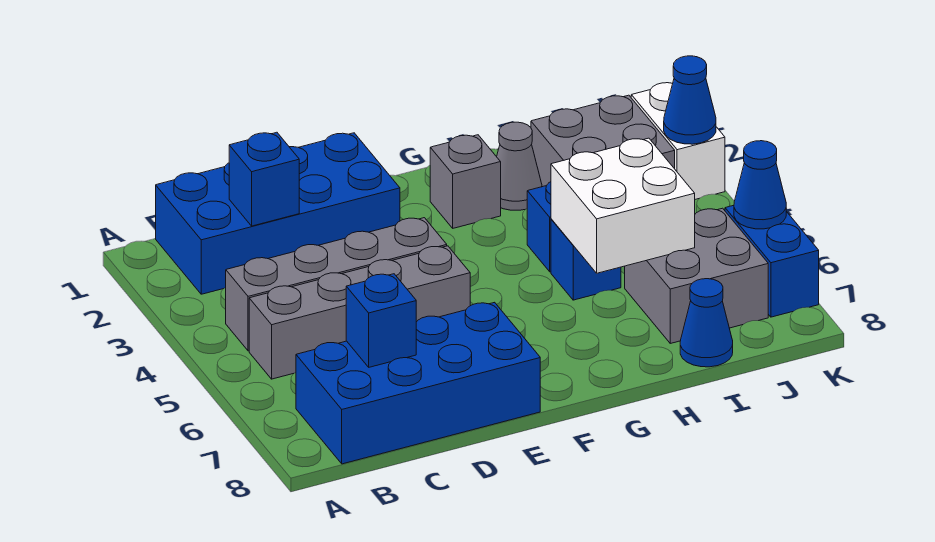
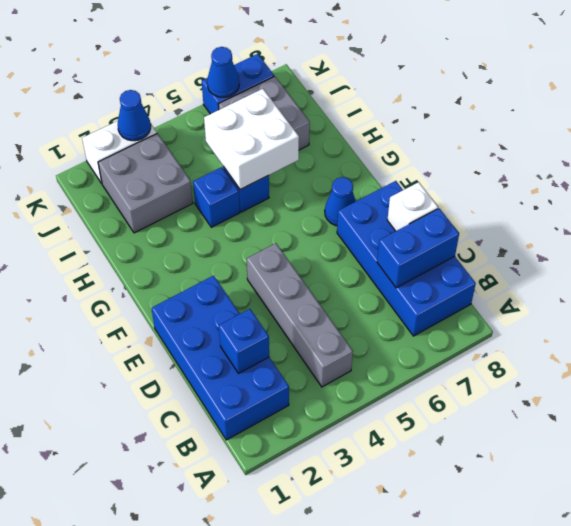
grey brick B5:E5 level 1 -> none
blue brick C7 level 2 -> blue brick C7:C8 level 2
none -> white brick D8 level 2
grey brick G2 level 1 -> none
grey cone H2 level 1 -> none
blue cone I8 level 1 -> blue cone F7 level 1

